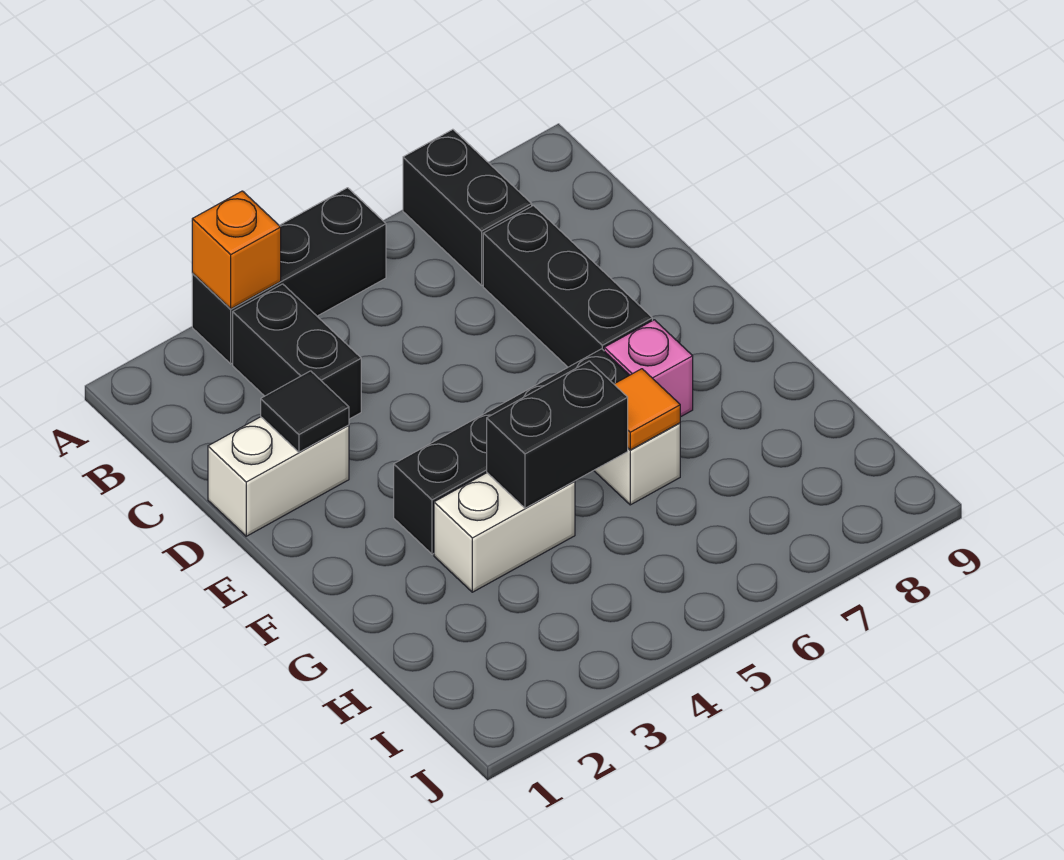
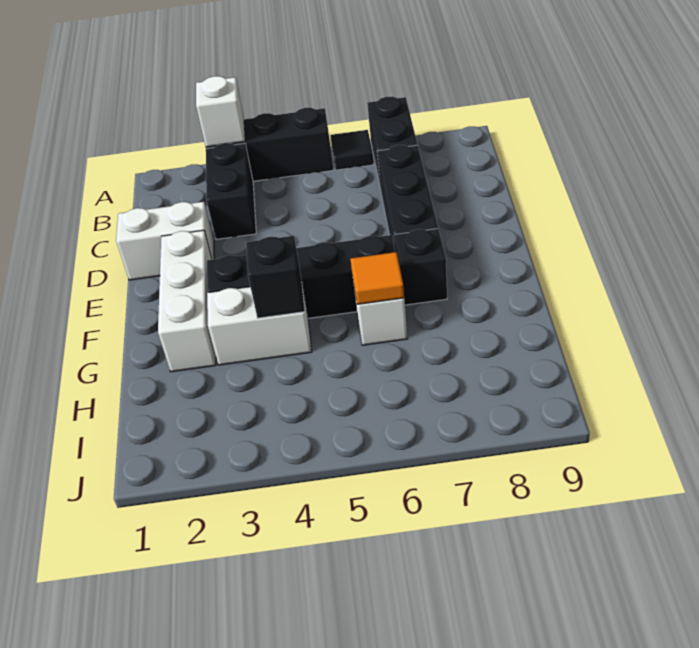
orange brick A3 level 2 -> white brick A3 level 2
black tile D2 level 2 -> black tile A6 level 1
none -> white brick E2:G2 level 1
pink brick F7 level 1 -> black brick F7 level 1
black brick G4:G5 level 2 -> black brick G4 level 2

